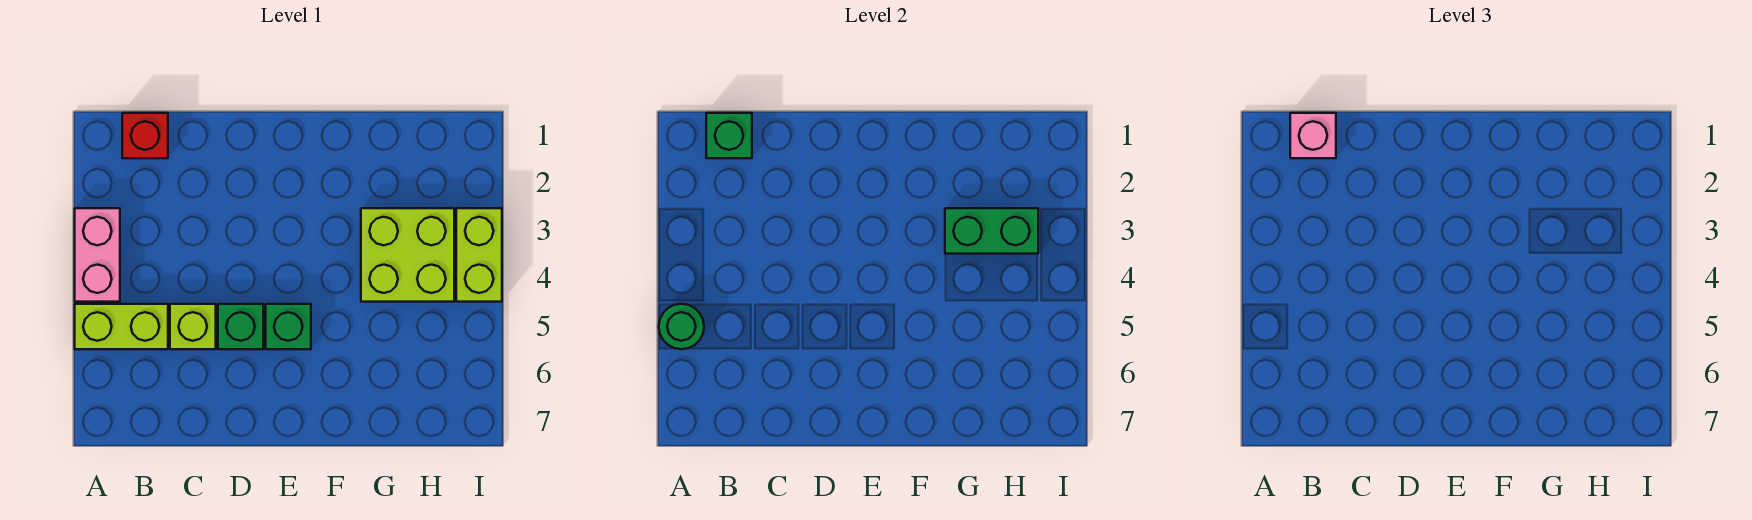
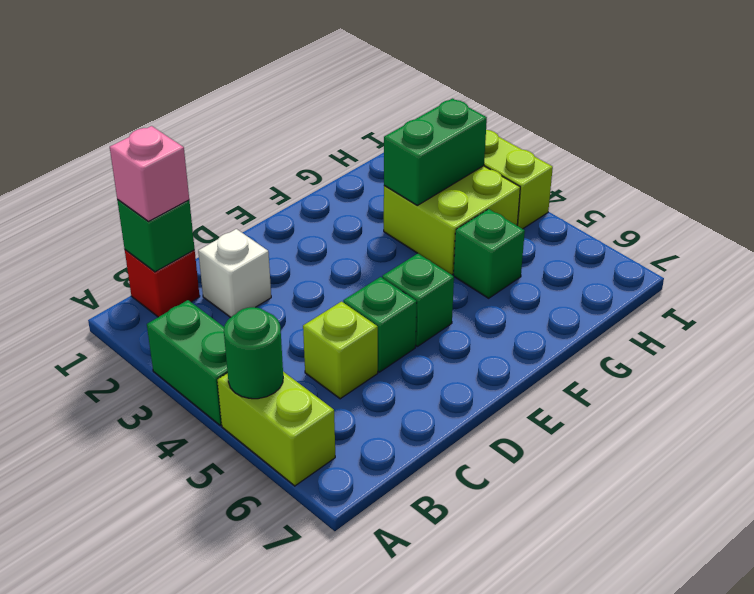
pink brick A3:A4 level 1 -> green brick A3:A4 level 1
lime brick A5:B5 level 1 -> lime brick A5:A6 level 1
none -> white brick C2 level 1
none -> green brick G5 level 1

